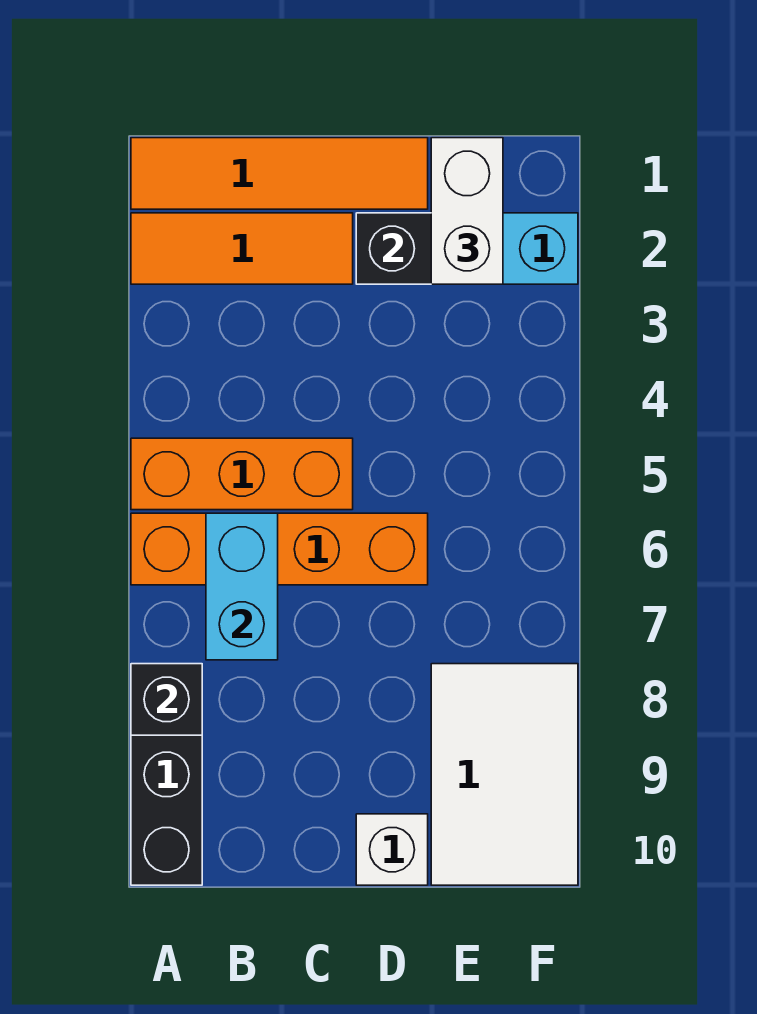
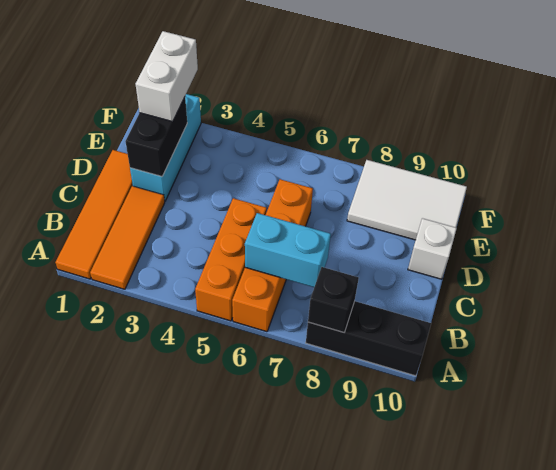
white brick E1:E2 level 3 -> white brick E2:F2 level 3

